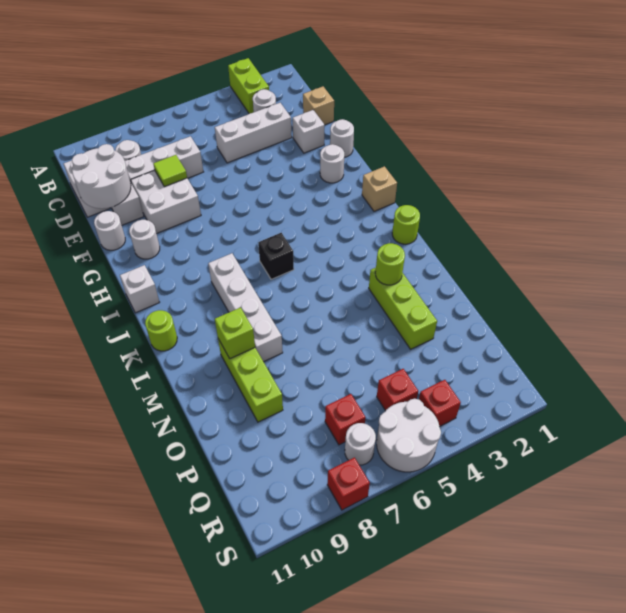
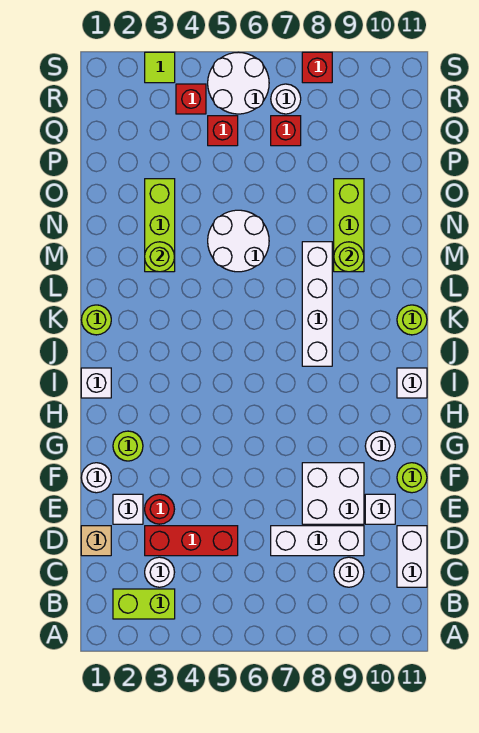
lime brick A3:B3 level 1 -> lime brick B2:B3 level 1
white brick D3:D5 level 1 -> red brick D3:D5 level 1
white round brick D10:E11 level 2 -> white round brick M5:N6 level 1
none -> red round brick E3 level 1
lime tile E8 level 2 -> lime tile S3 level 1
white round brick F11 level 1 -> lime round brick F11 level 1
white round brick G2 level 1 -> lime round brick G2 level 1
tan brick I1 level 1 -> white brick I1 level 1
black brick J6 level 1 -> none
lime brick M9 level 2 -> lime round brick M9 level 2

